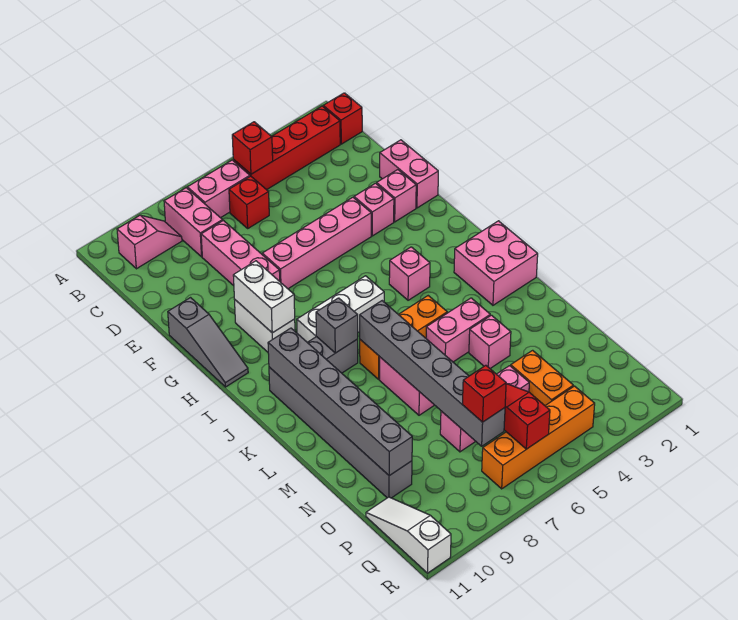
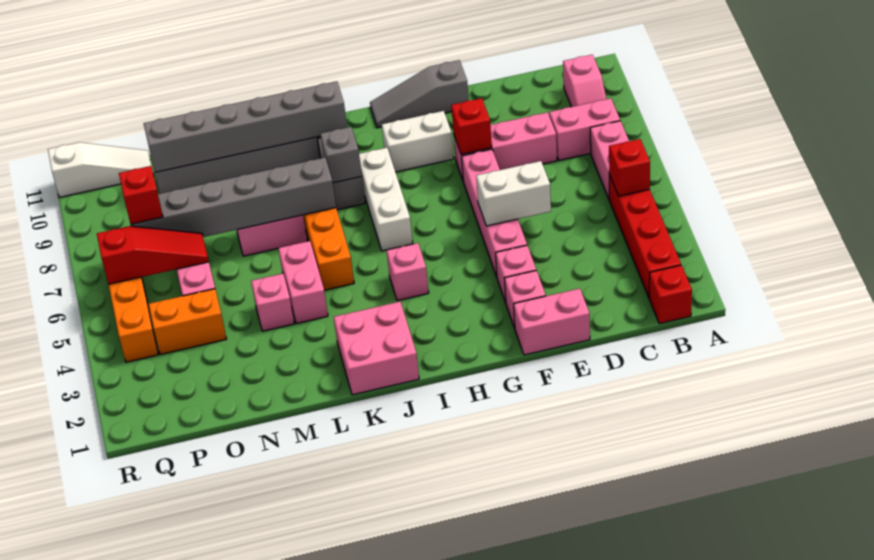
red brick C6 level 1 -> red brick F8 level 2
white brick G9:H9 level 2 -> white brick E5:F5 level 2

